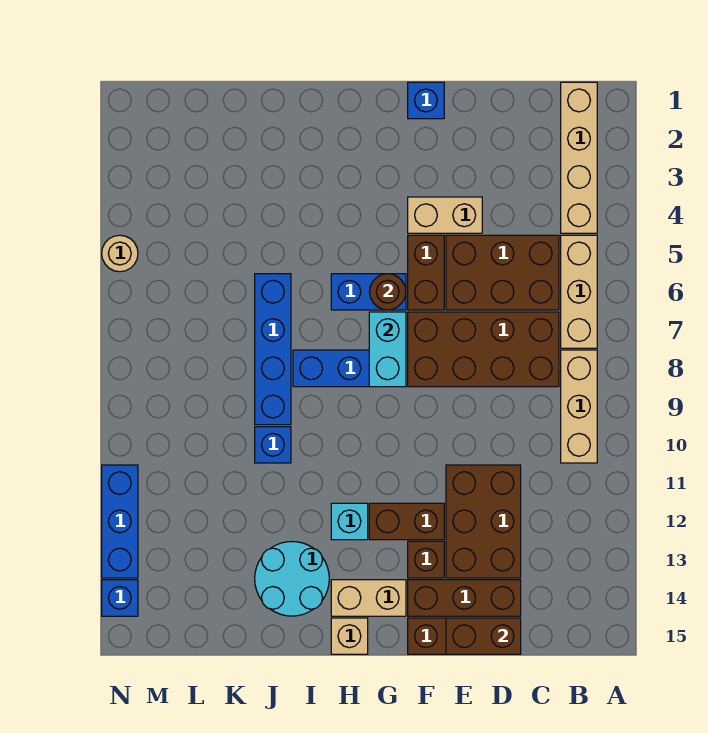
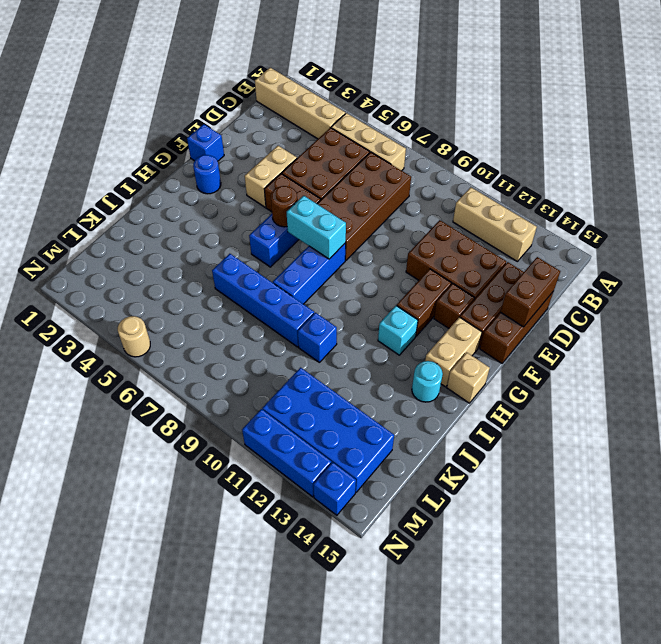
tan brick B8:B10 level 1 -> tan brick B11:B13 level 1
none -> blue round brick G2 level 1
cyan round brick I13:J14 level 1 -> cyan round brick I14 level 1
none -> blue brick L11:M14 level 1

